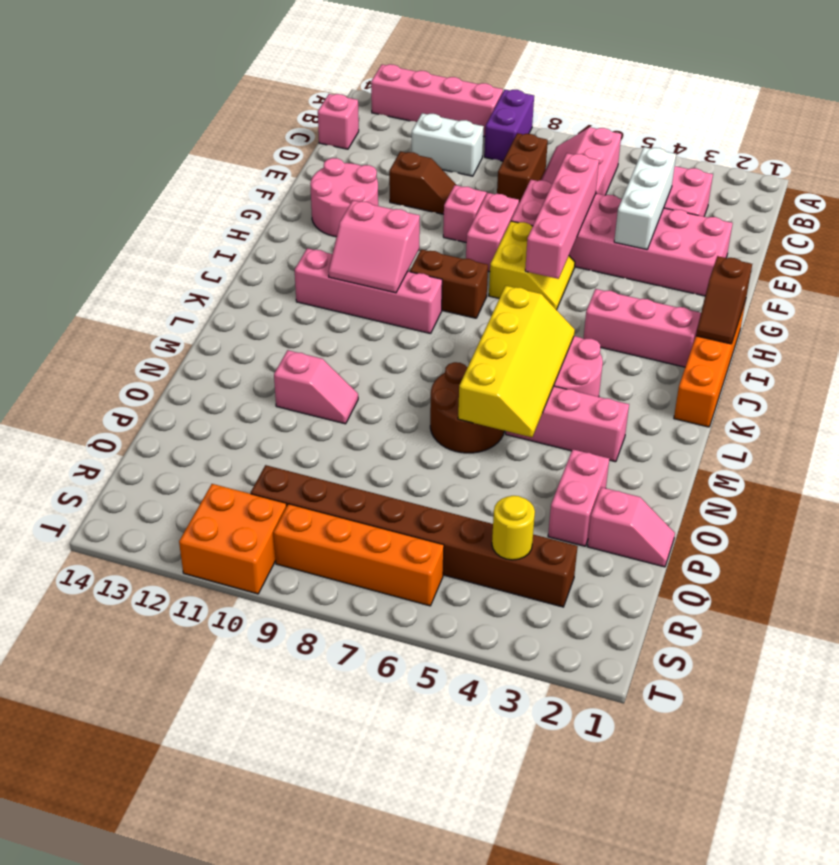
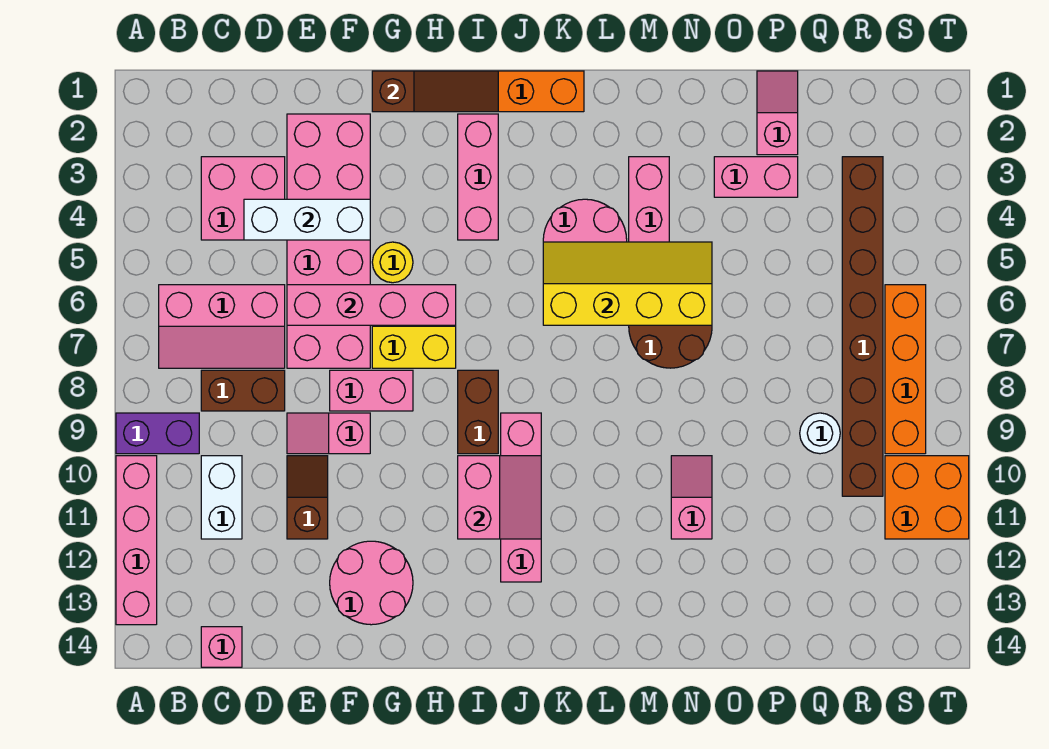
brown slope H1:I1 level 2 top H -> brown slope G1:I1 level 2 top G
none -> white round brick Q9 level 1
yellow round brick R4 level 2 -> yellow round brick G5 level 1

